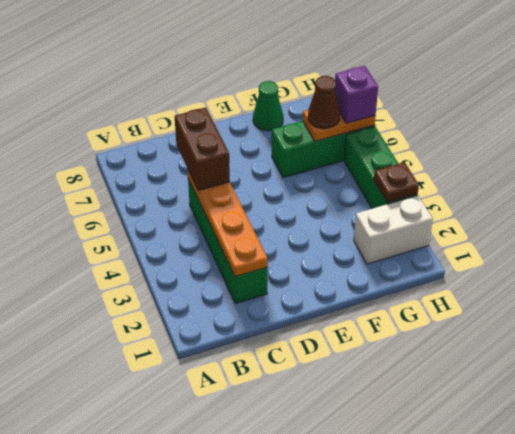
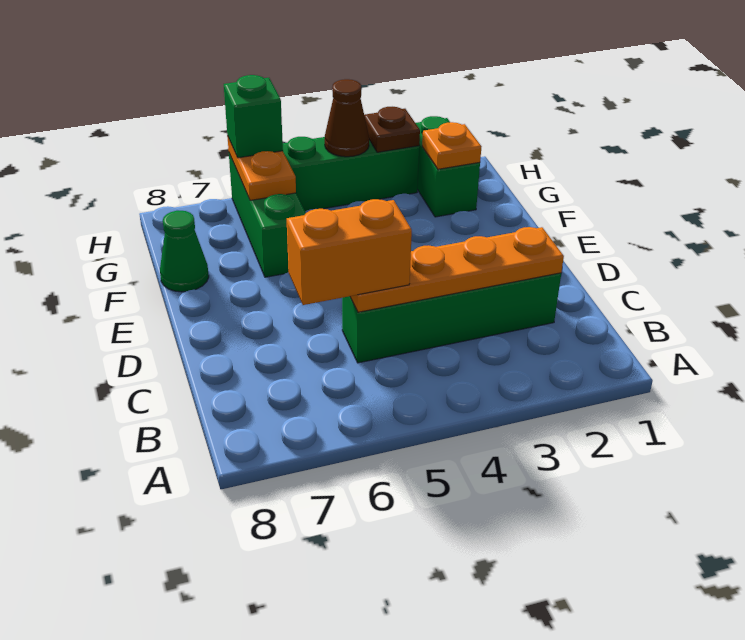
brown brick C5:C6 level 3 -> orange brick C5:C6 level 3
white brick G2:H2 level 1 -> green brick G2:H2 level 1
none -> orange plate G2 level 2
brown cone G6 level 3 -> brown cone H4 level 2
purple brick H6 level 3 -> green brick H6 level 3

